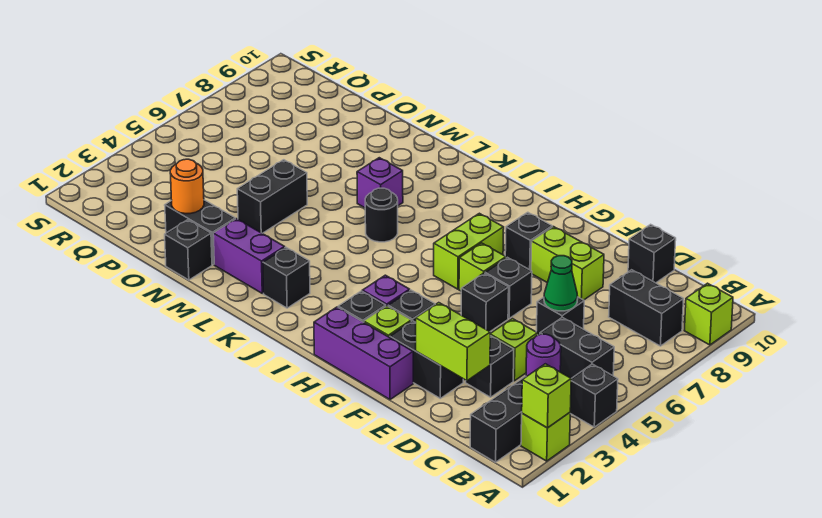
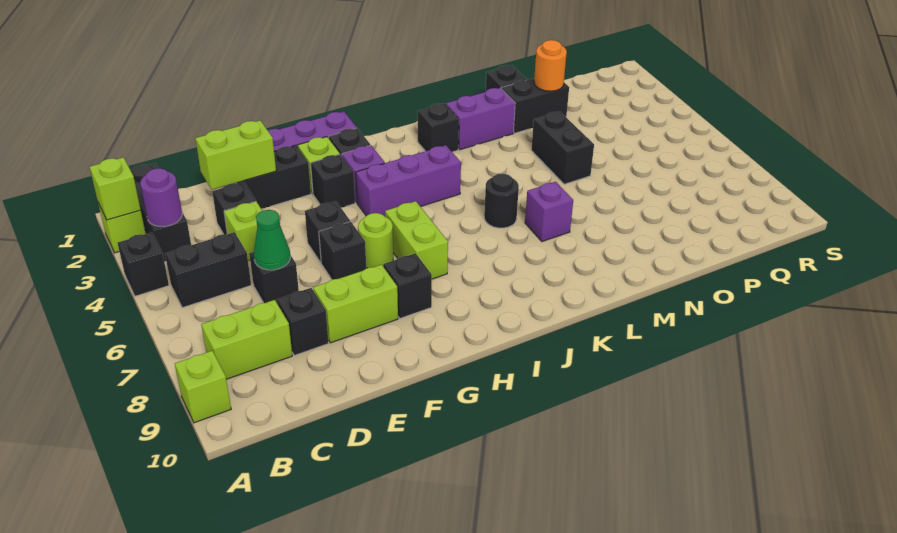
black brick B8:C8 level 1 -> lime brick B8:C8 level 1
black brick D10 level 1 -> black brick D8 level 1
lime brick G6 level 1 -> lime round brick G6 level 1
none -> purple brick H4:J4 level 1

